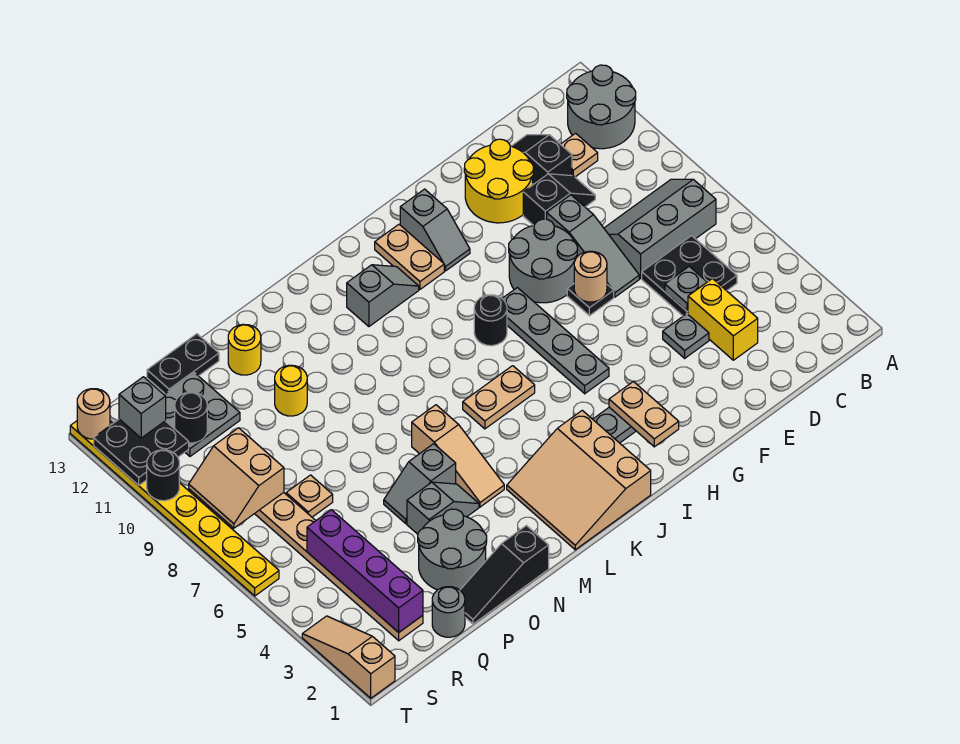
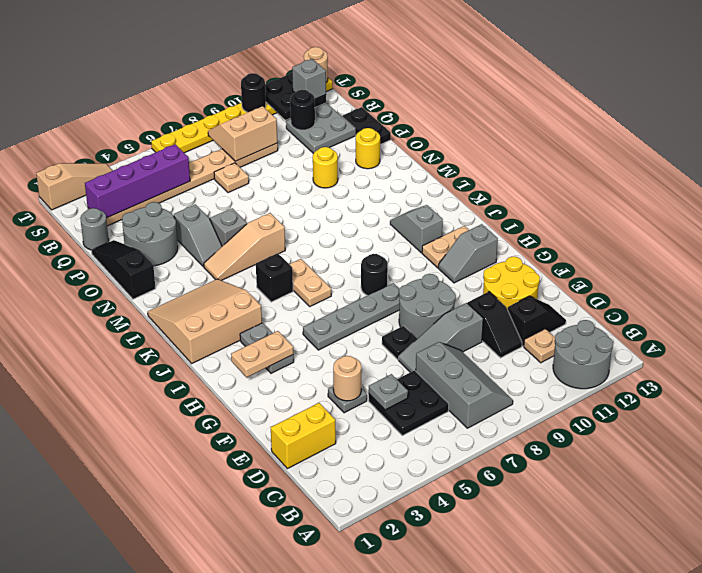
yellow brick D3:D4 level 1 -> yellow brick D1:D2 level 1
tan round brick F7 level 2 -> tan round brick E4 level 2
grey slope J11:K11 level 1 top K -> grey slope J11:K11 level 1 top J
none -> black brick K5 level 1

